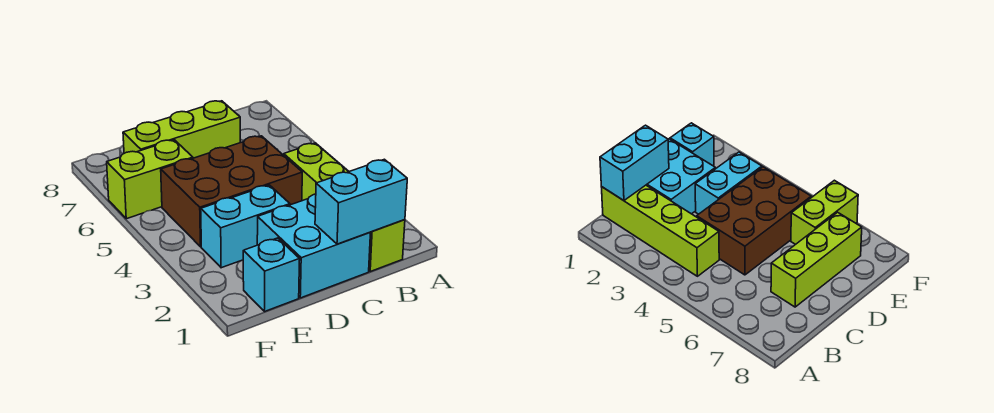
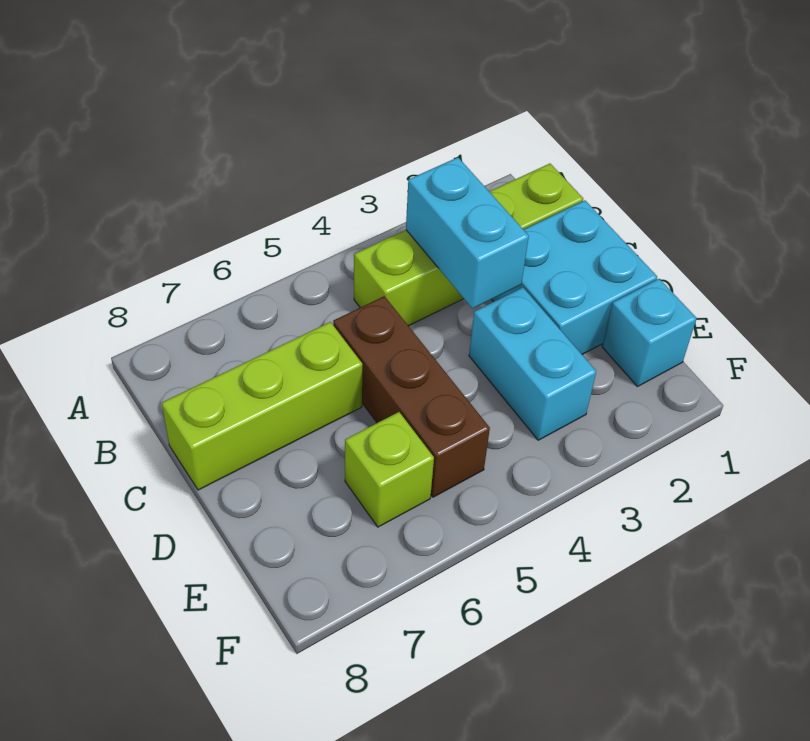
cyan brick B1:C1 level 2 -> cyan brick B3:C3 level 2
brown brick C4:E5 level 1 -> brown brick C5:E5 level 1
lime brick C7:E7 level 1 -> lime brick C6:C8 level 1
lime brick E6:F6 level 1 -> lime brick E6 level 1

